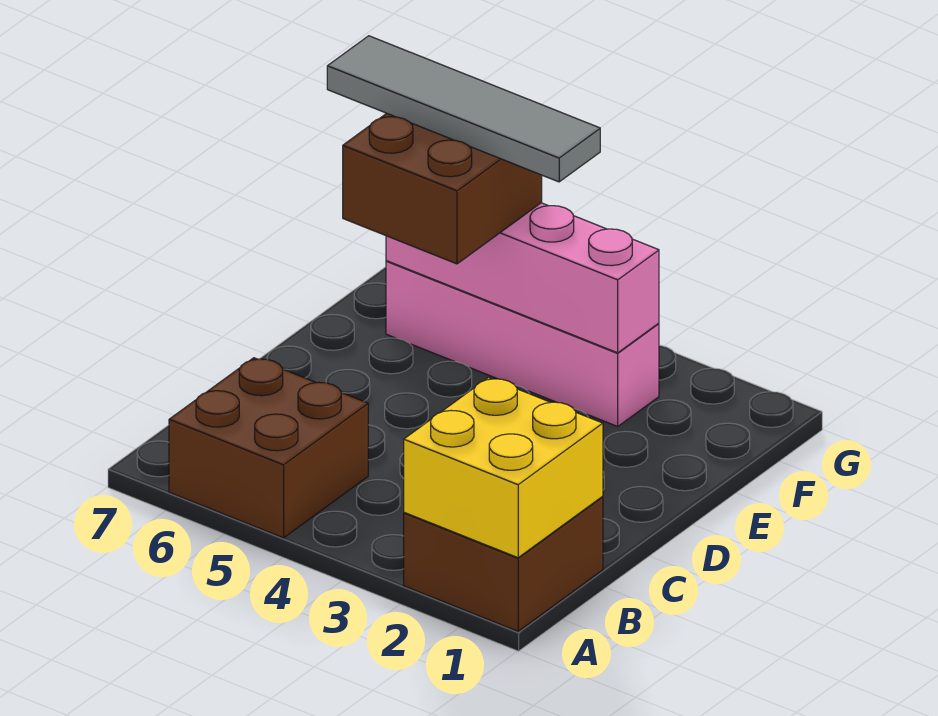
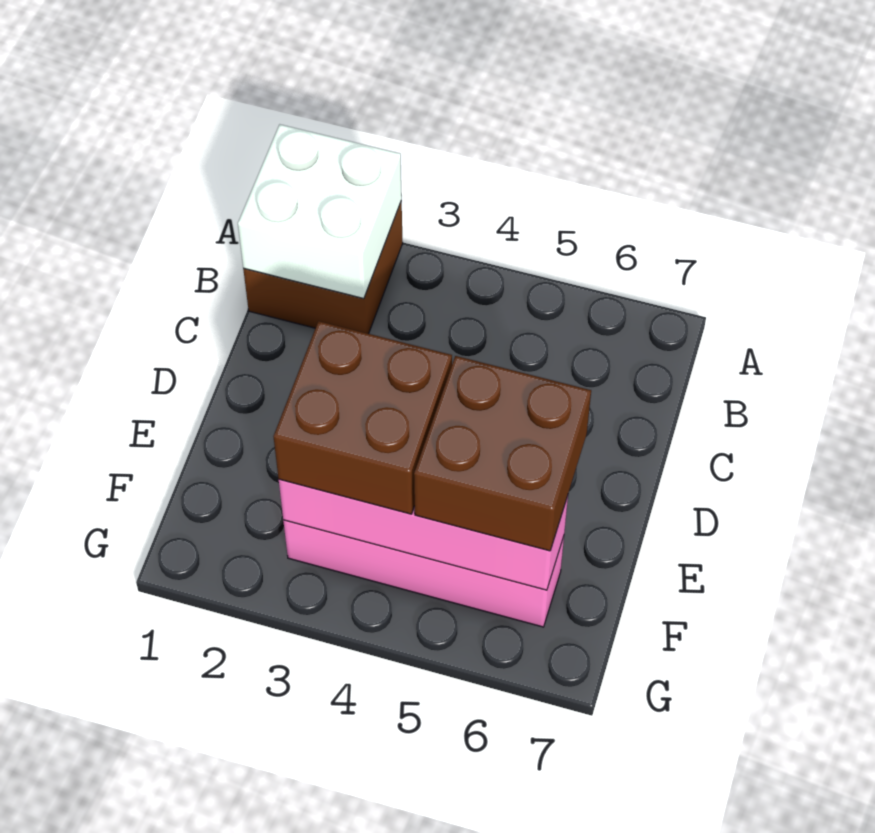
yellow brick A1:B2 level 2 -> white brick A1:B2 level 2
brown brick A5:B6 level 1 -> brown brick E3:F4 level 3
grey tile F4:F7 level 4 -> none

